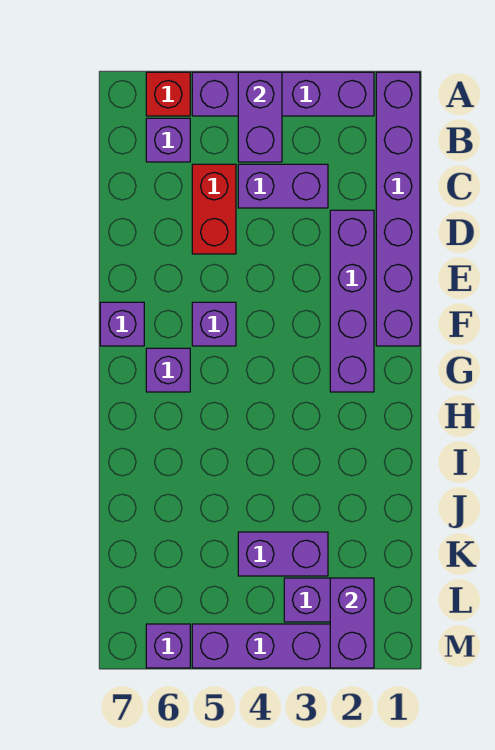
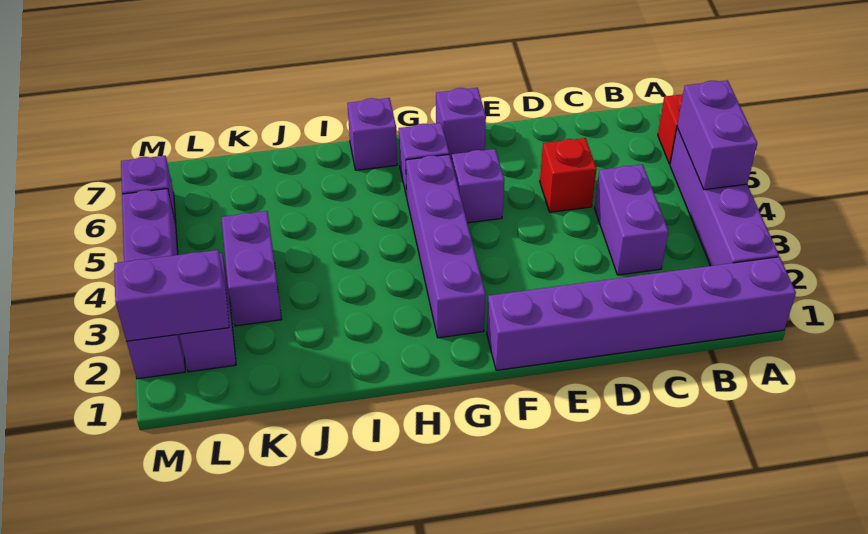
purple brick A4:B4 level 2 -> purple brick A4:A5 level 2
purple brick B6 level 1 -> purple brick H7 level 1
red brick C5:D5 level 1 -> red brick D5 level 1
purple brick D2:G2 level 1 -> purple brick G2:G5 level 1

